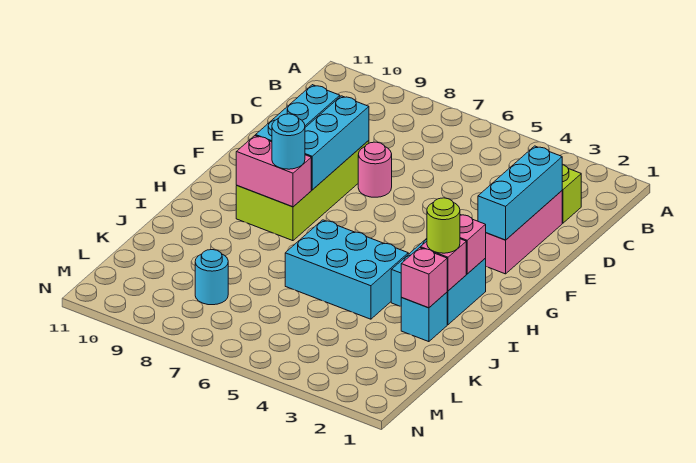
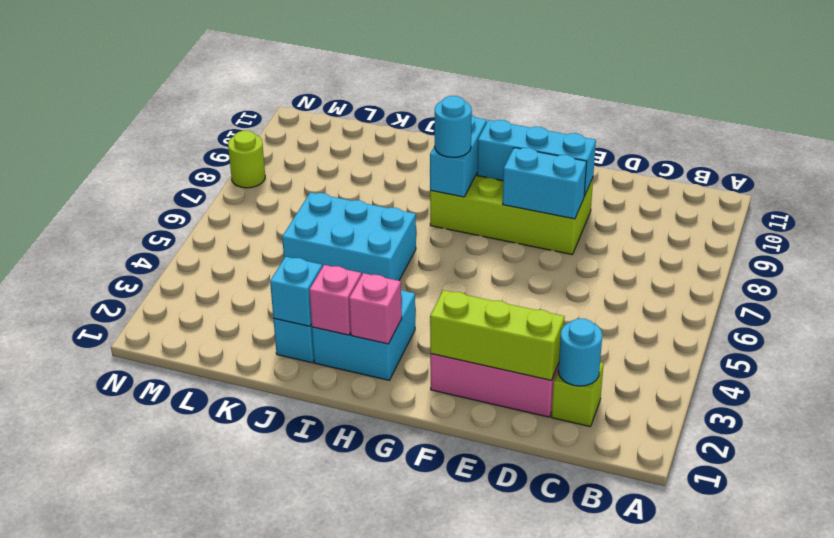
cyan brick D2:F2 level 2 -> lime brick D2:F2 level 2
pink round brick E7 level 1 -> none
cyan brick E8:G8 level 2 -> cyan brick E8:F8 level 2
pink brick H8:H9 level 2 -> cyan brick H8:H9 level 2
lime round brick I2 level 3 -> lime round brick N8 level 1
cyan brick I4:J6 level 1 -> cyan brick I5:K6 level 1
pink brick J2 level 2 -> cyan brick J2 level 2
cyan round brick L8 level 1 -> cyan round brick C2 level 2

